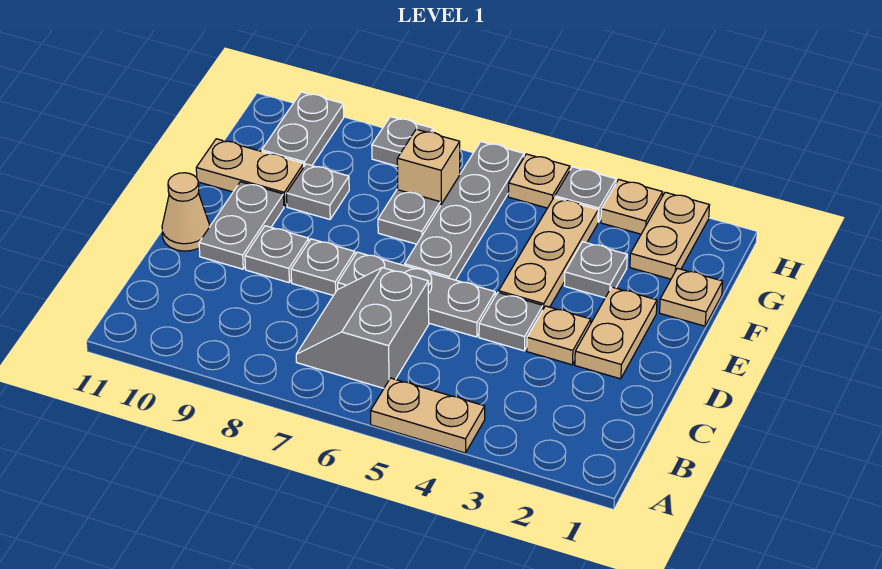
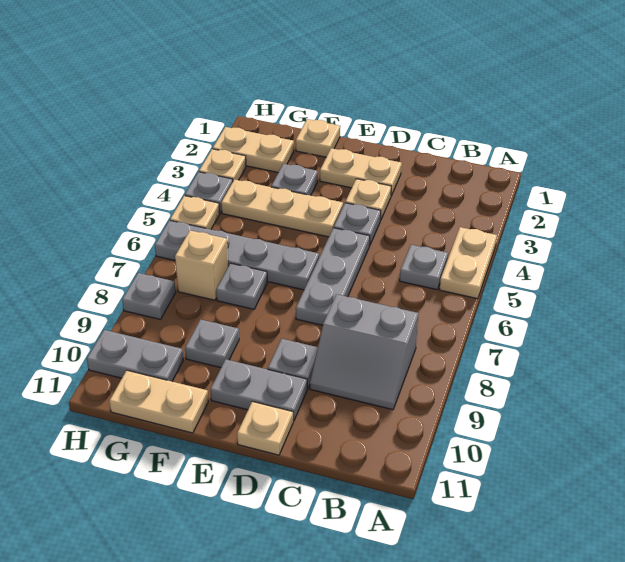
grey slope B6:C7 level 1 top 6 -> grey slope B8:C9 level 1 top 8
grey plate D8 level 1 -> grey plate B5 level 1
tan cone D11 level 1 -> tan plate D11 level 1
tan plate F10:F11 level 1 -> tan plate F11:G11 level 1

